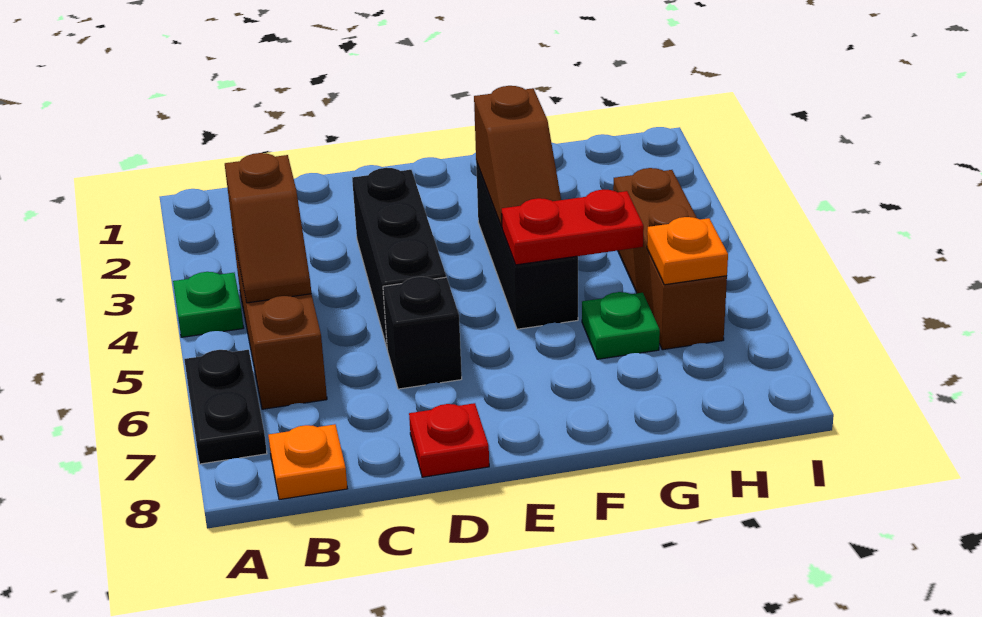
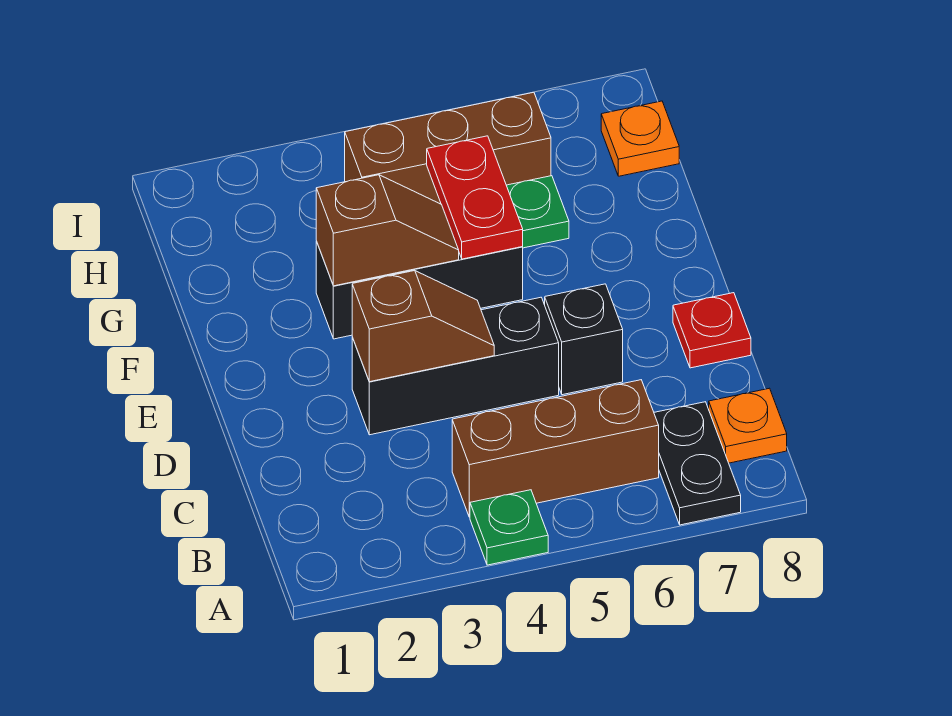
black plate A6:A7 level 1 -> black plate A7:B7 level 1
brown slope B4:B5 level 2 top 4 -> brown slope D3:D4 level 2 top 3
orange plate H6 level 2 -> orange plate H8 level 1

